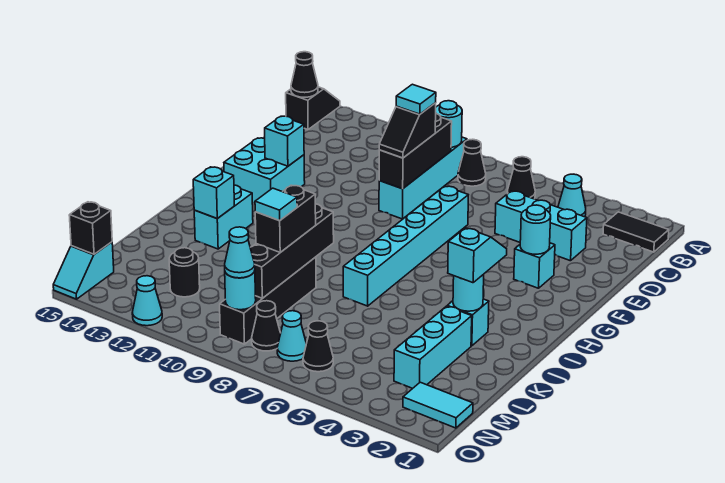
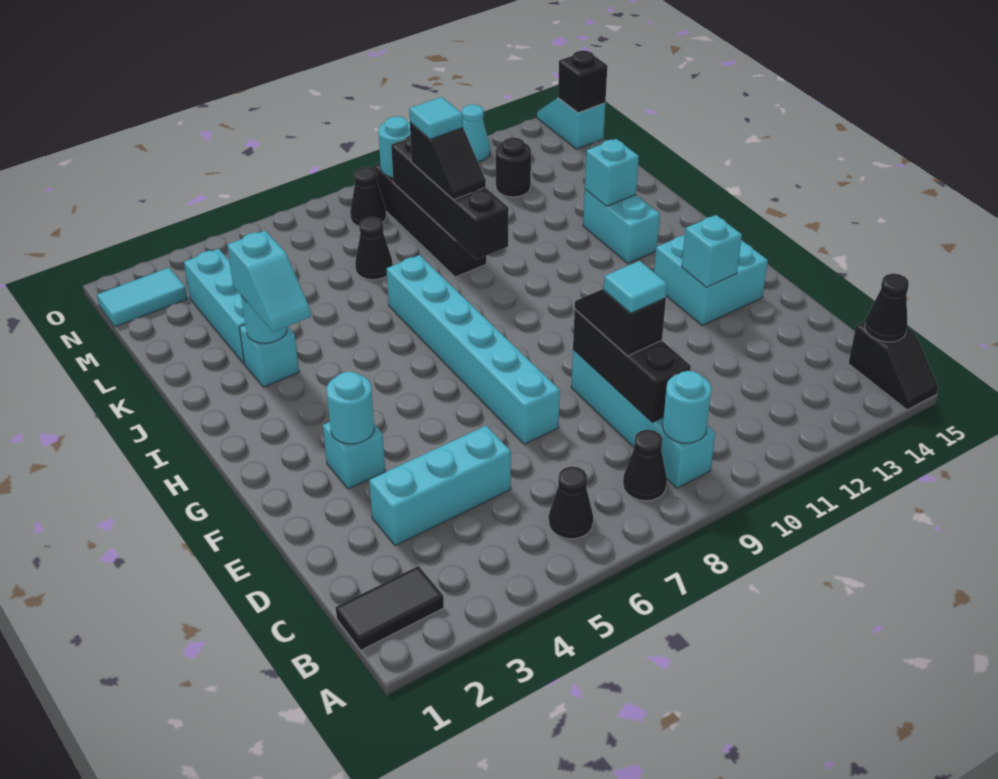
cyan cone B4 level 1 -> none
black brick K9:L9 level 3 -> black slope K9:L9 level 3 top L
black cone N6 level 1 -> black cone L7 level 1
cyan cone N7 level 1 -> none
cyan cone N9 level 3 -> none

